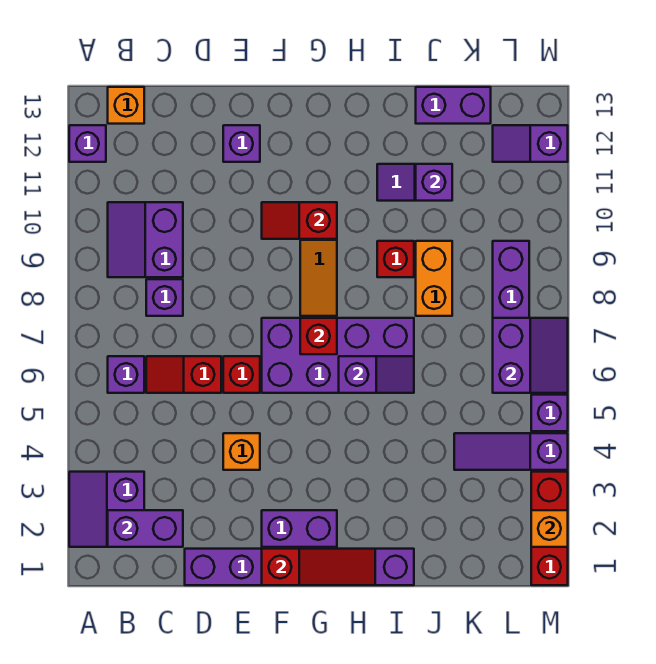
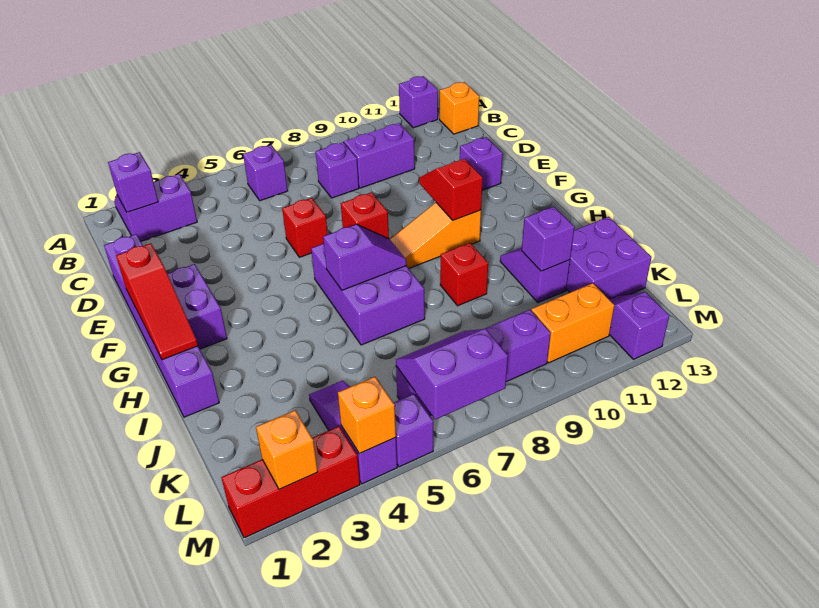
purple brick B2:C2 level 2 -> purple brick B2 level 2
red slope C6:D6 level 1 top D -> none
orange brick E4 level 1 -> orange brick M4 level 2
purple brick F6:I7 level 1 -> purple brick G6:I7 level 1
purple slope H6:I6 level 2 top H -> purple slope H6:H7 level 2 top 6
orange brick J8:J9 level 1 -> orange brick L10:L11 level 1
purple brick J13:K13 level 1 -> purple brick J12:K13 level 1
purple slope L6:M7 level 2 top L -> purple slope L6:M7 level 2 top M

